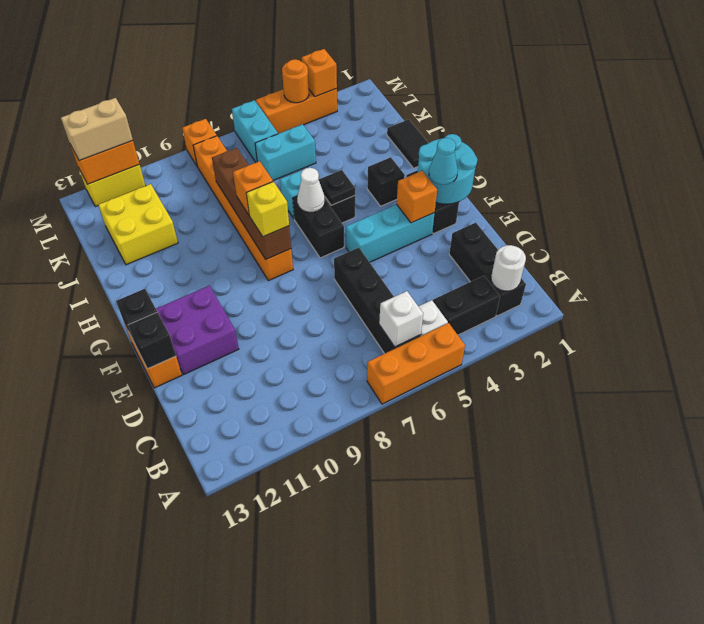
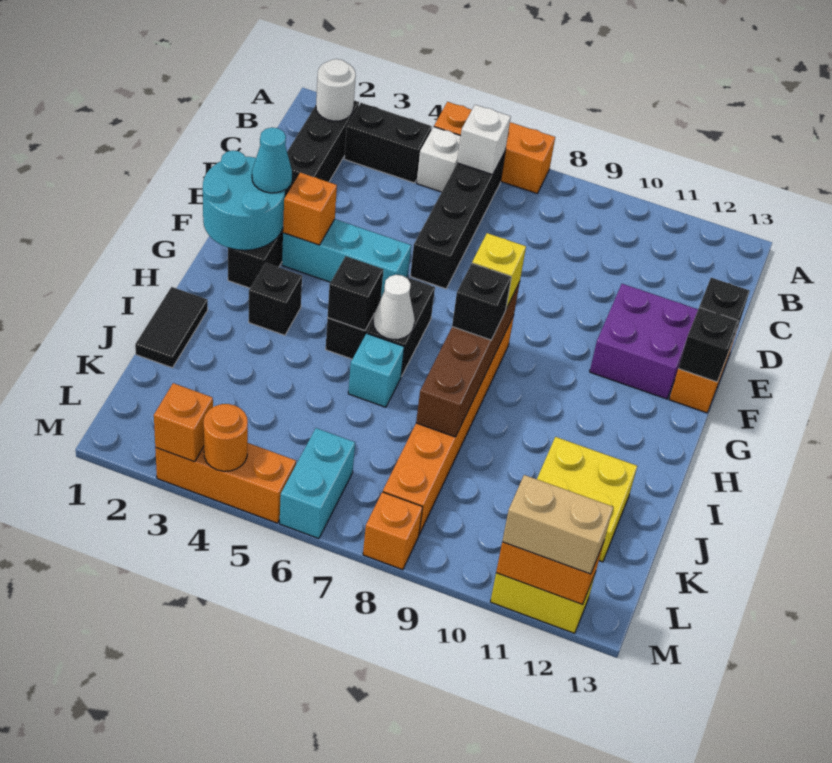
black plate H5 level 2 -> black brick H5 level 2
orange brick H8 level 3 -> black brick H8 level 3
cyan brick K5:K6 level 1 -> none

